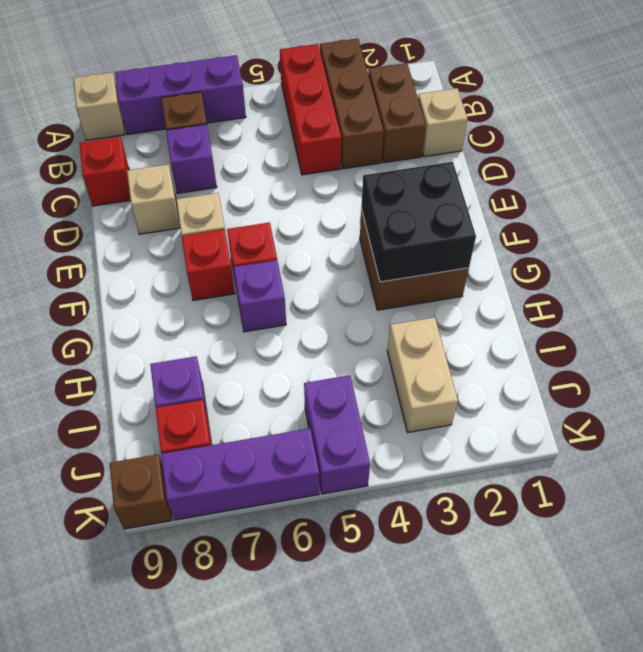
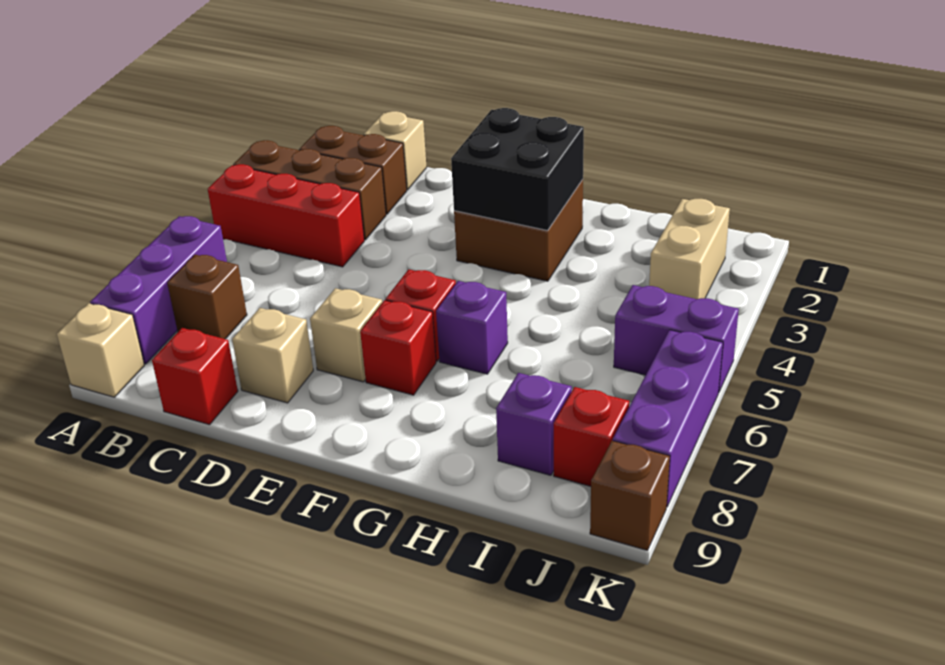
purple brick C7 level 1 -> none
tan brick I3:J3 level 1 -> tan brick J2:J3 level 1

